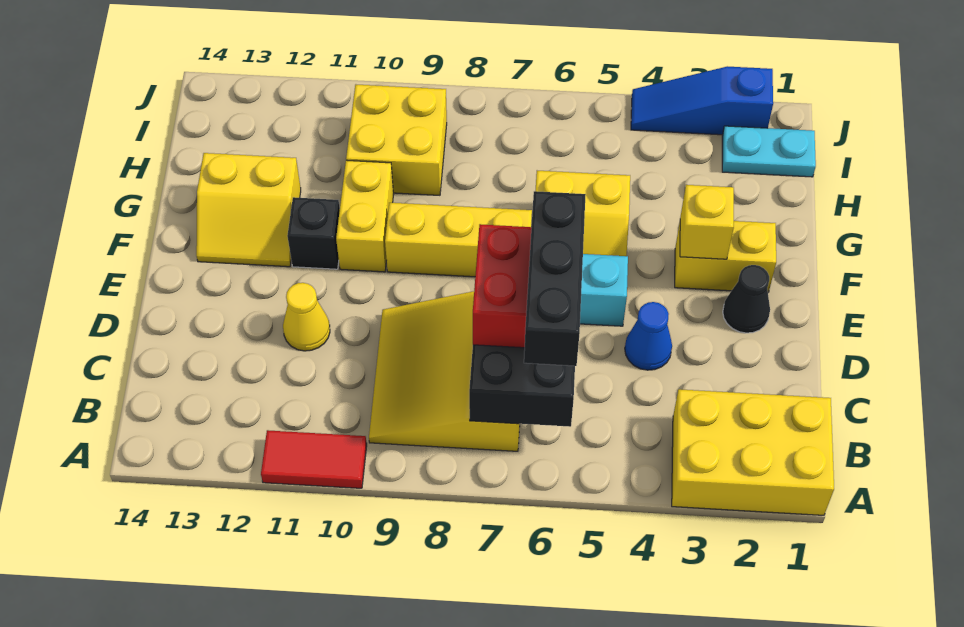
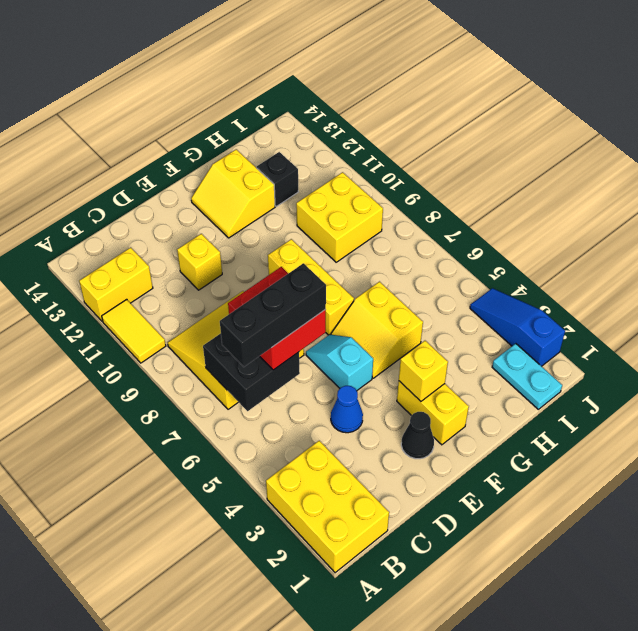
red tile A10:A11 level 1 -> yellow tile A10:A11 level 1
yellow cone D11 level 1 -> yellow brick D11 level 1
yellow brick F10:G10 level 1 -> yellow brick A12:B12 level 1
black brick F11 level 1 -> black brick H12 level 1

